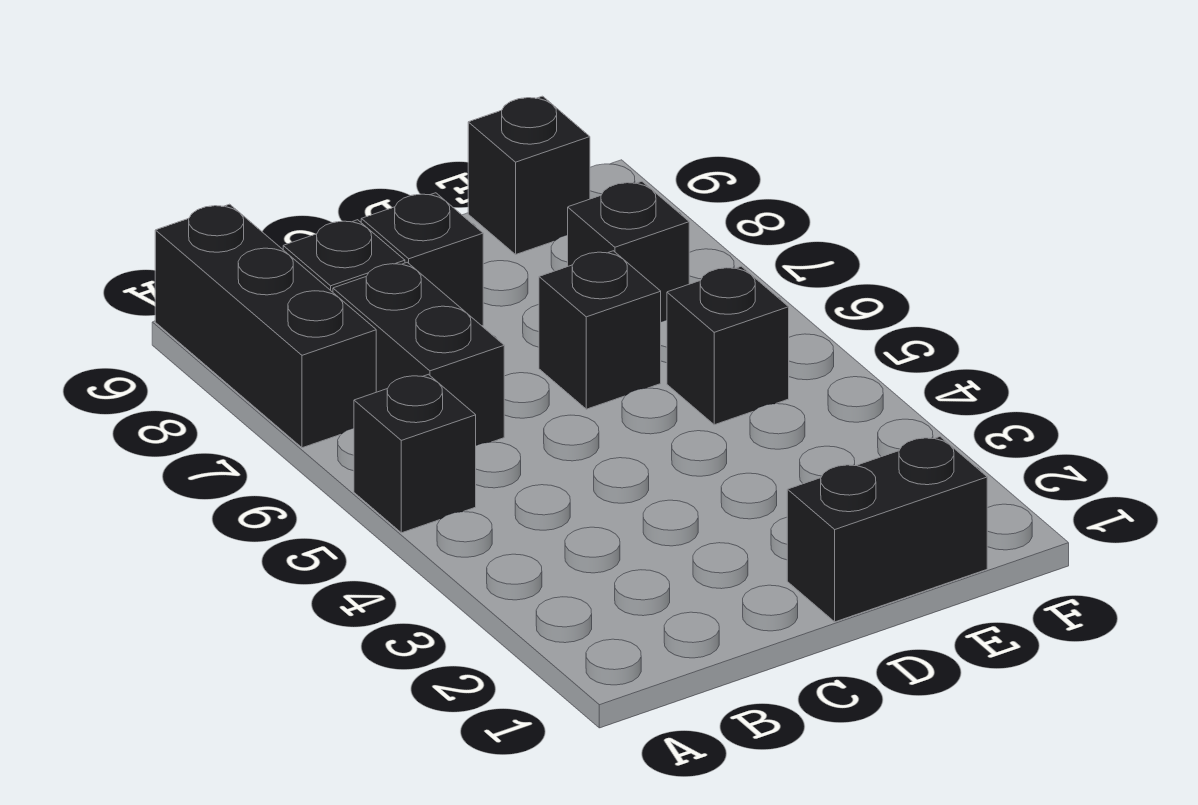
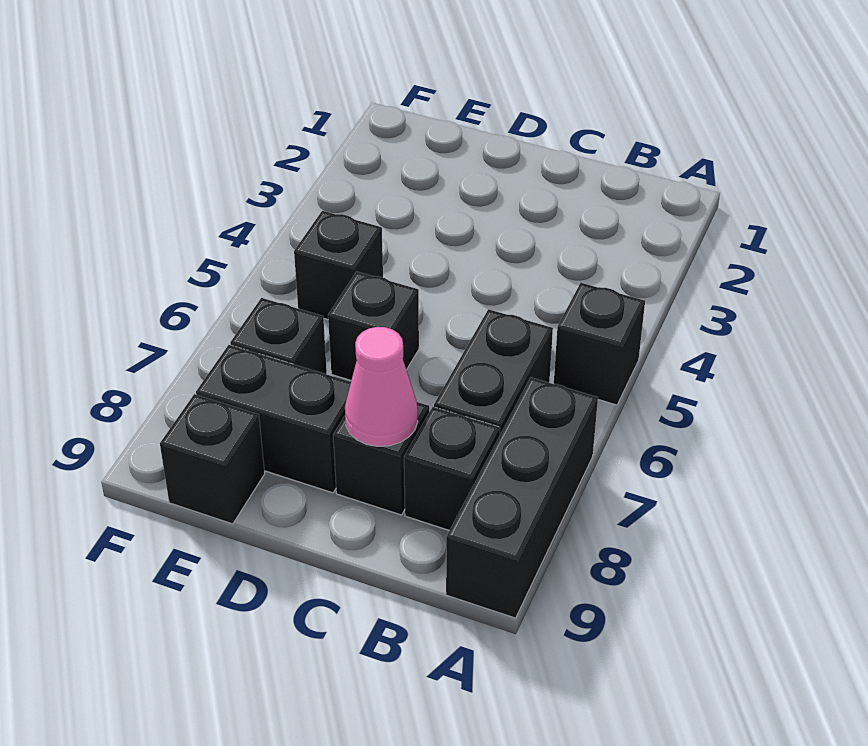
none -> pink cone C8 level 2
black brick D1:E1 level 1 -> black brick D8:E8 level 1

